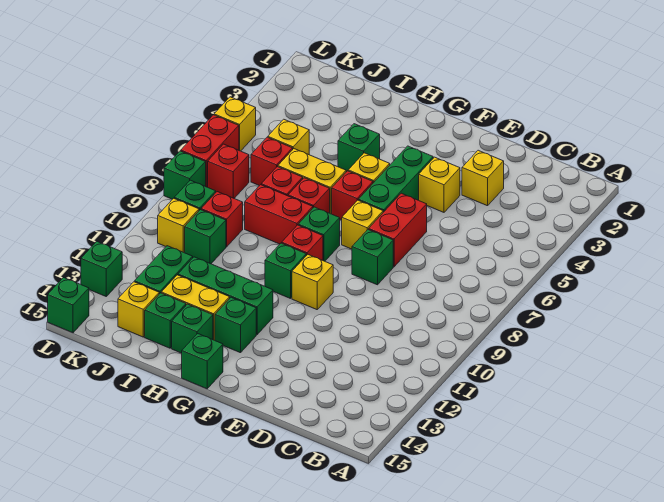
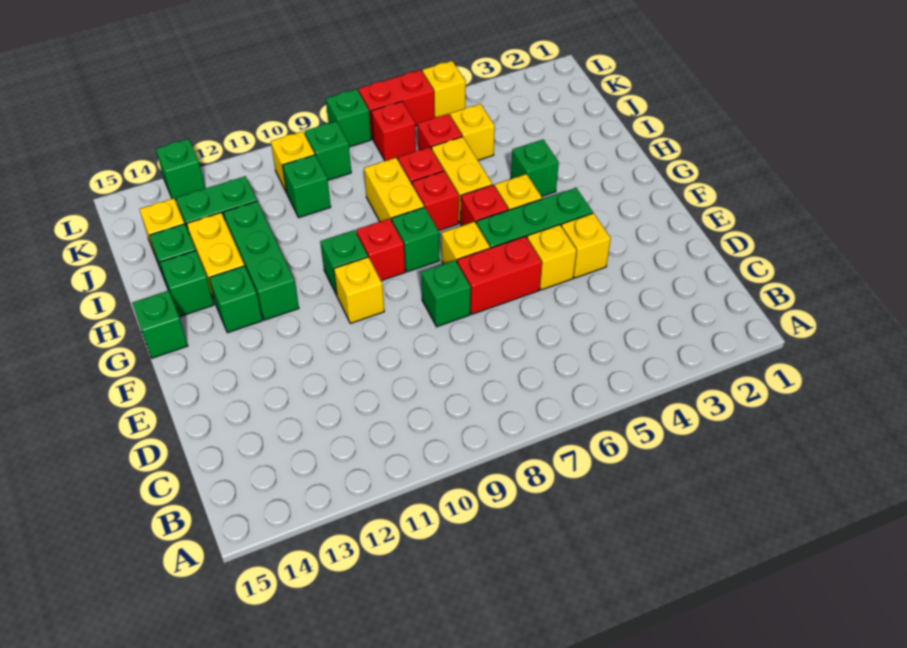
yellow brick D3 level 1 -> yellow brick E5 level 1
red brick H8:I8 level 1 -> yellow brick H8:I8 level 1
red brick J9 level 1 -> none
green brick L15 level 1 -> none

